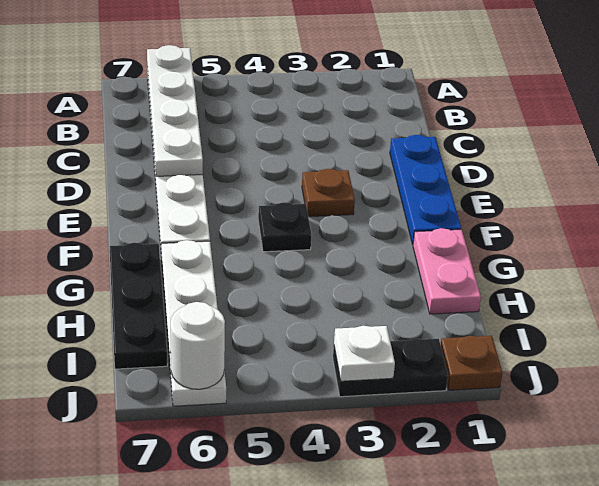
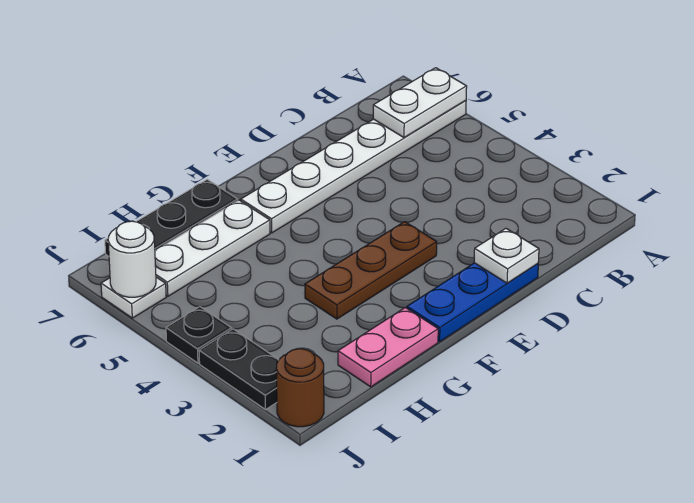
white plate A6:D6 level 2 -> white plate A6:B6 level 2
brown plate E3 level 1 -> brown plate E3:G3 level 1
black plate F4 level 1 -> black plate J4 level 1
brown plate J1 level 1 -> brown round brick J1 level 1
white plate J3 level 2 -> white plate D1 level 2

